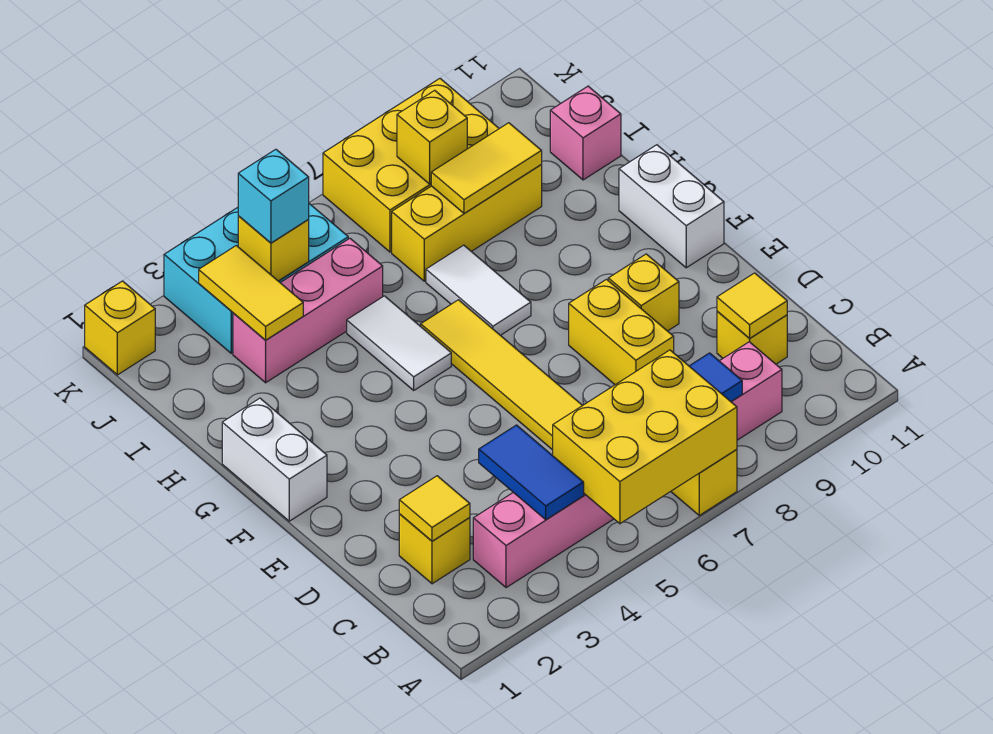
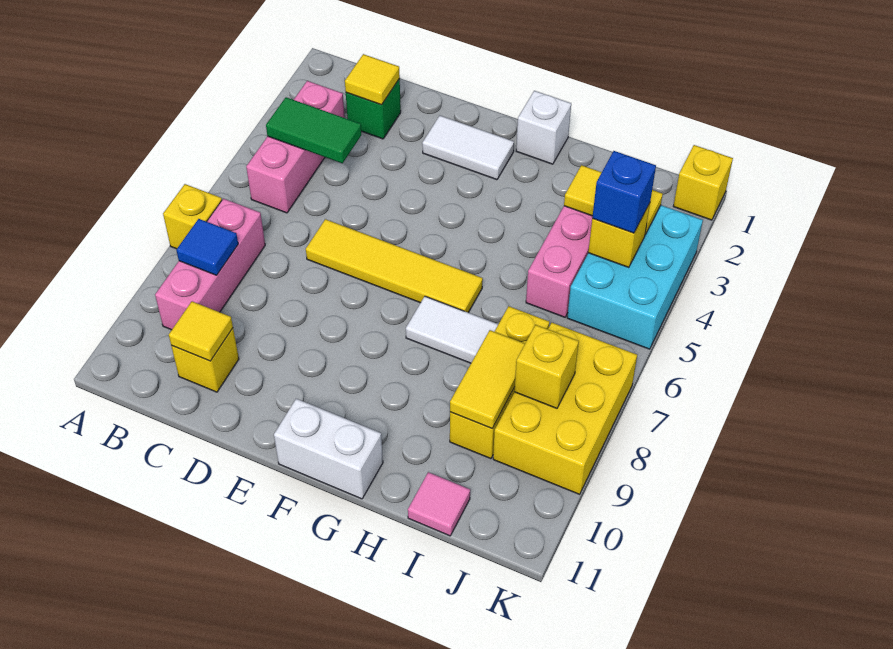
yellow brick A5:B7 level 2 -> none
blue tile B4:C4 level 2 -> green tile B4:C4 level 2
yellow brick C2 level 1 -> green brick C2 level 1
yellow brick D8:E8 level 1 -> none
yellow brick E9 level 1 -> none
white brick F1:G1 level 1 -> white brick G1 level 1
white tile G5:H5 level 1 -> white tile E2:F2 level 1
pink brick I11 level 1 -> pink tile I11 level 1
cyan brick J4 level 3 -> blue brick J4 level 3

